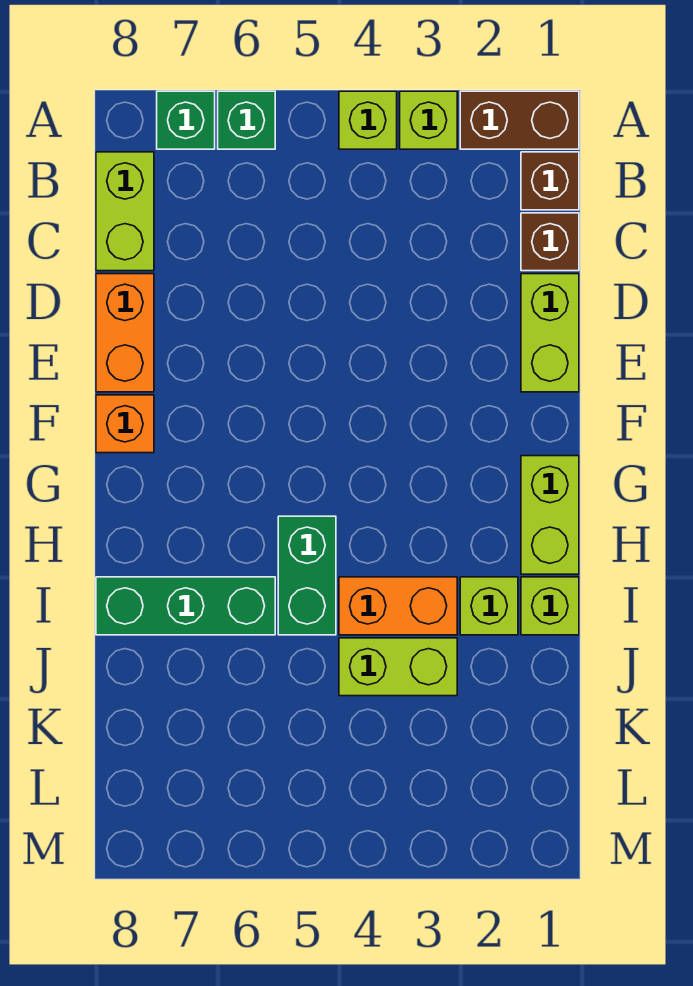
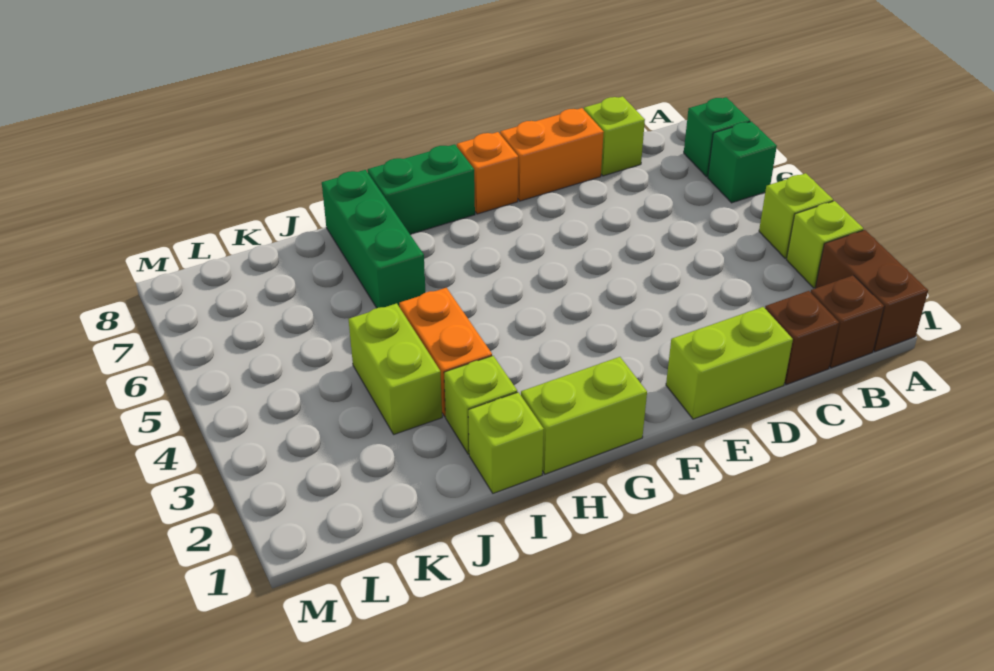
lime brick B8:C8 level 1 -> lime brick C8 level 1
green brick H5:I5 level 1 -> green brick G8:H8 level 1

